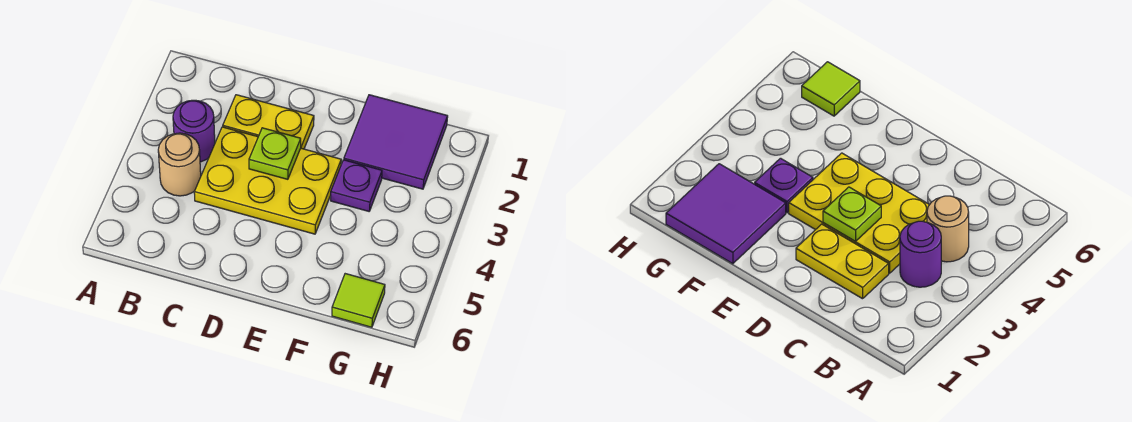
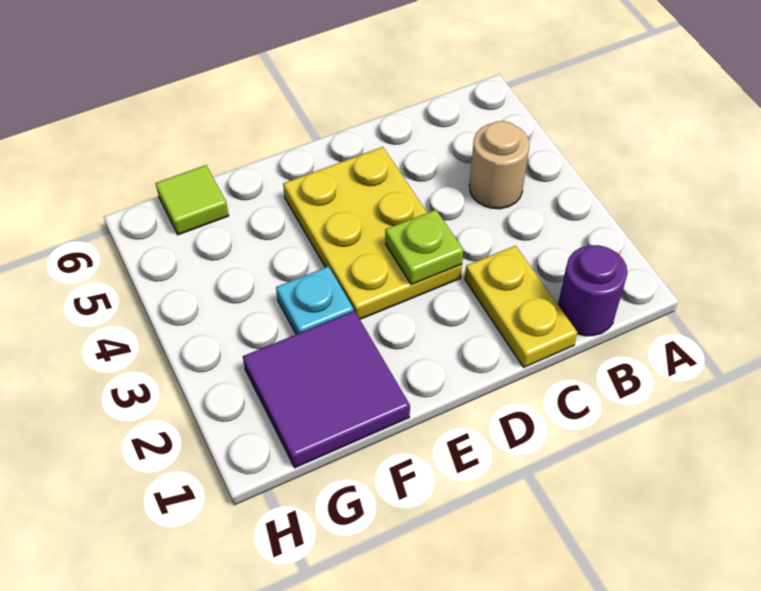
purple round brick B3 level 1 -> purple round brick B1 level 1
yellow plate C2:D2 level 1 -> yellow plate C1:C2 level 1
yellow plate C3:E4 level 1 -> yellow plate D3:E5 level 1
purple plate F3 level 1 -> cyan plate F3 level 1

